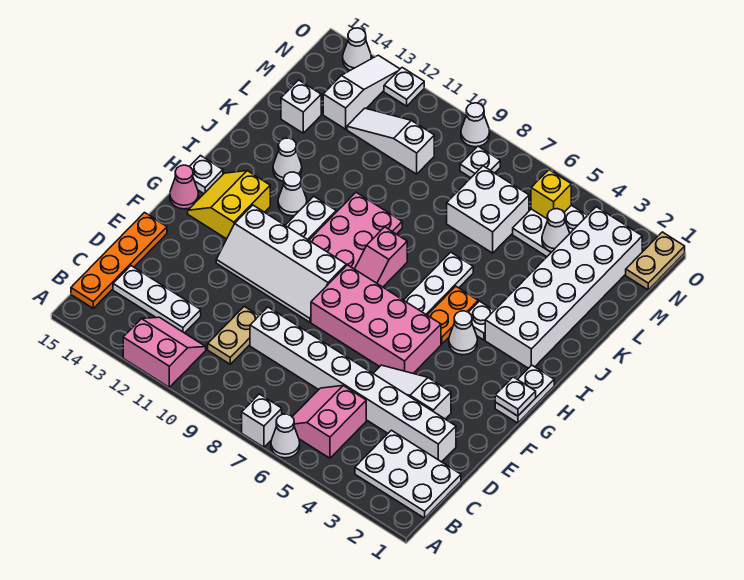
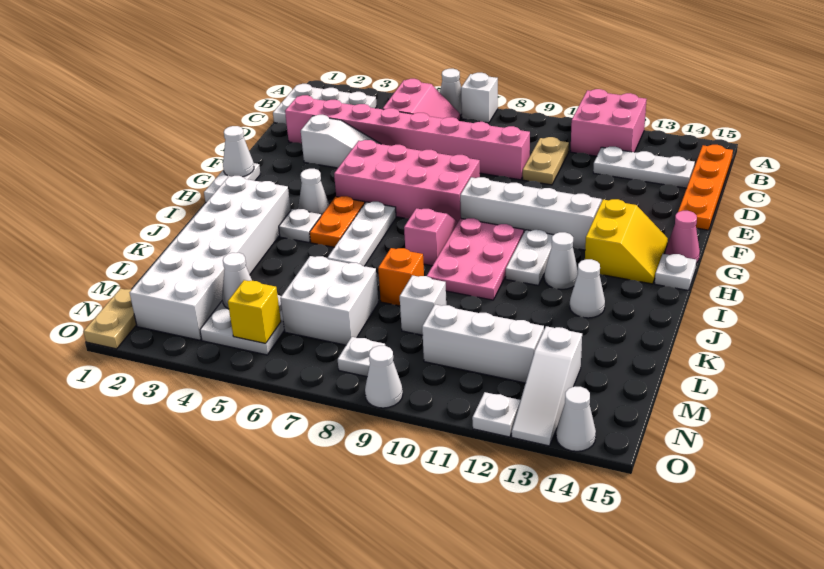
pink slope A11:B12 level 1 top A -> pink brick A11:B12 level 1
white brick D2:D9 level 1 -> pink brick D2:D9 level 1
white plate G1 level 2 -> white cone G1 level 2
none -> orange brick K8 level 1
white brick L14 level 1 -> white brick L9 level 1
white slope M10:M12 level 1 top 10 -> white brick M10:M12 level 1

